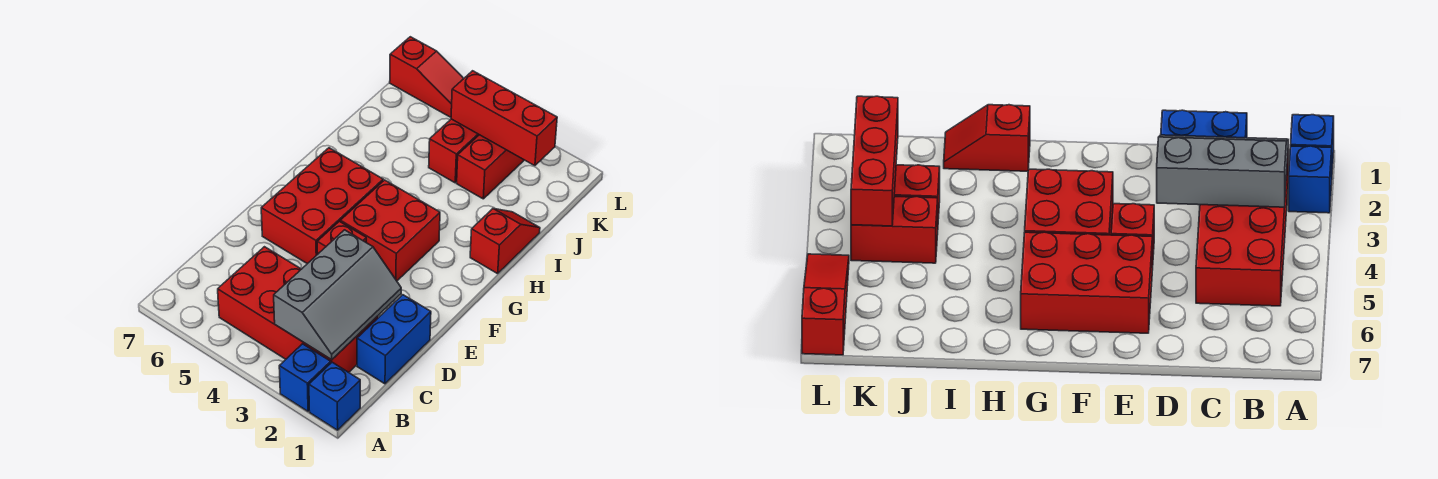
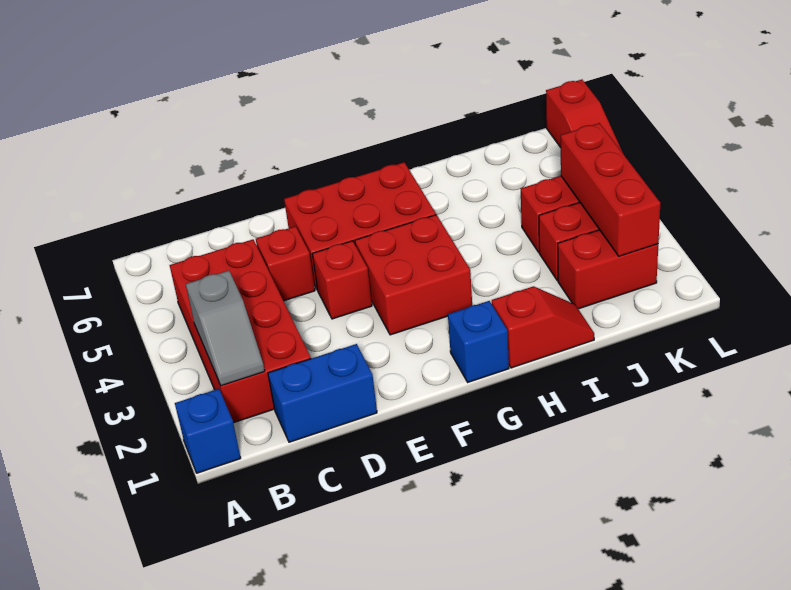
blue brick A2 level 1 -> blue brick G1 level 1
grey slope B2:D3 level 2 top 3 -> grey slope B2:B3 level 2 top 3
none -> red brick D5 level 1
none -> red brick J2:K2 level 1

